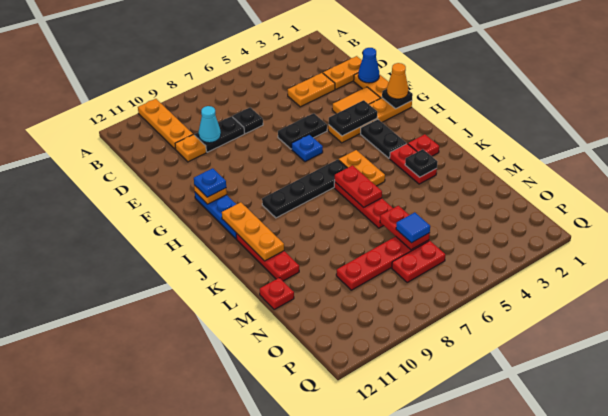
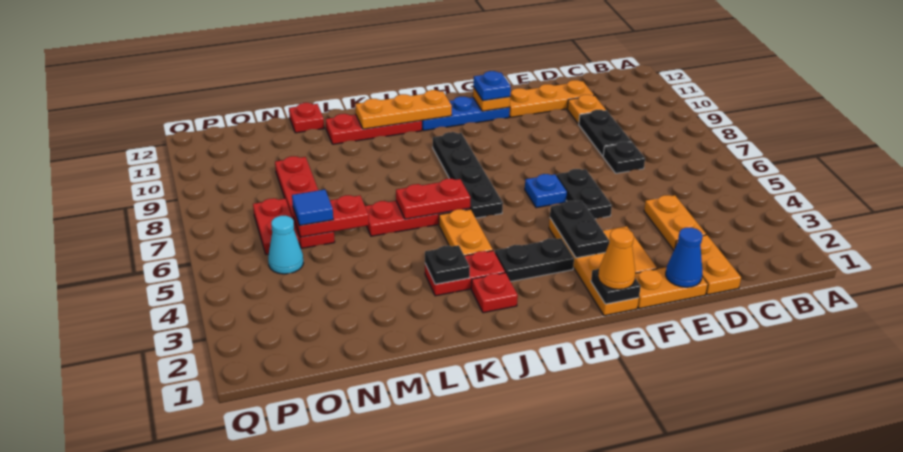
orange plate A10:C10 level 1 -> orange plate D11:F11 level 1
cyan cone D9 level 2 -> cyan cone O5 level 1
orange plate I5:J5 level 1 -> orange plate J4:J5 level 1

